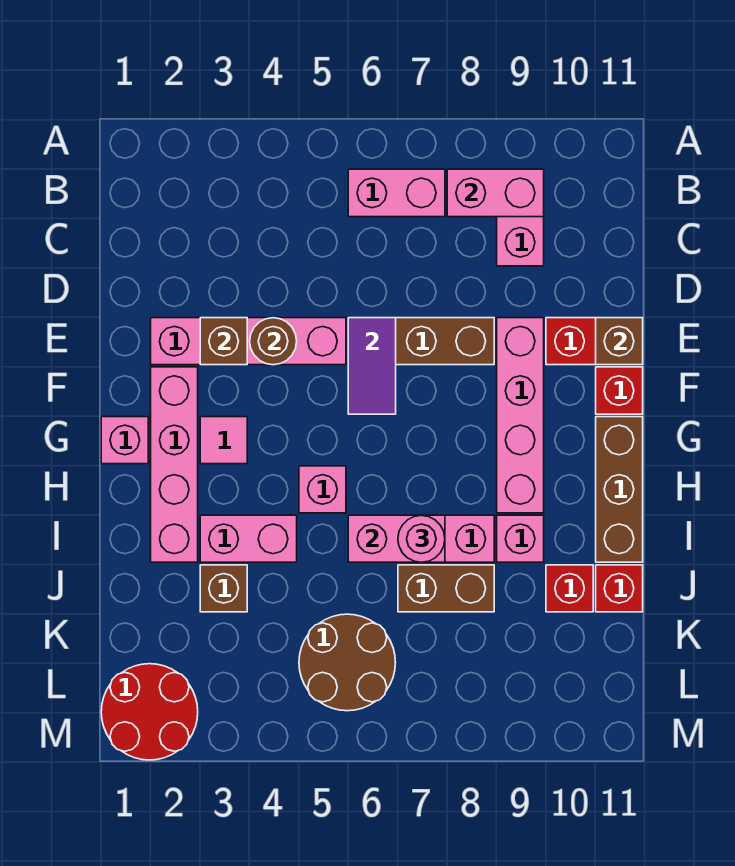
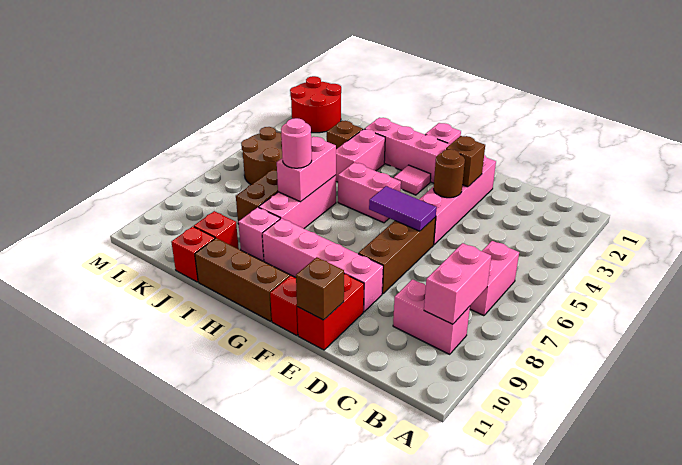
pink brick H5 level 1 -> pink brick G5:H5 level 1

